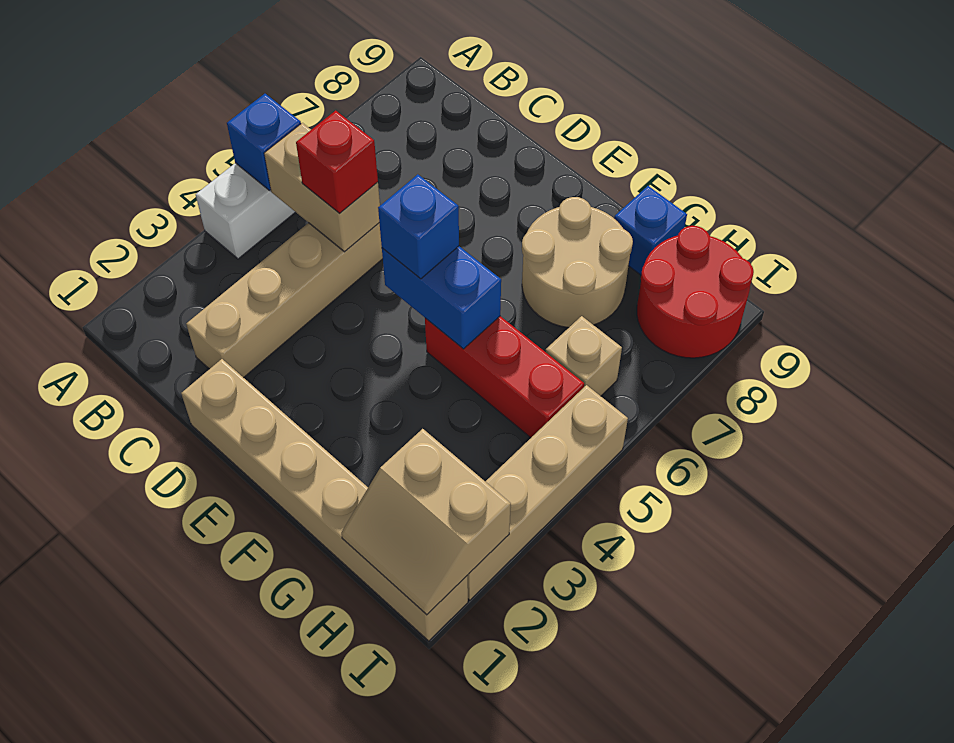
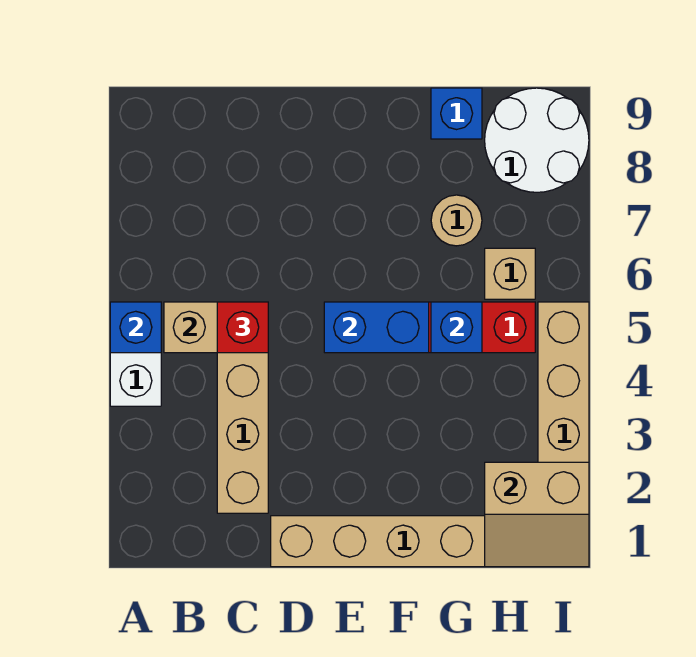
blue brick E5 level 3 -> blue brick G5 level 2
tan round brick F7:G8 level 1 -> tan round brick G7 level 1
red round brick H8:I9 level 1 -> white round brick H8:I9 level 1

